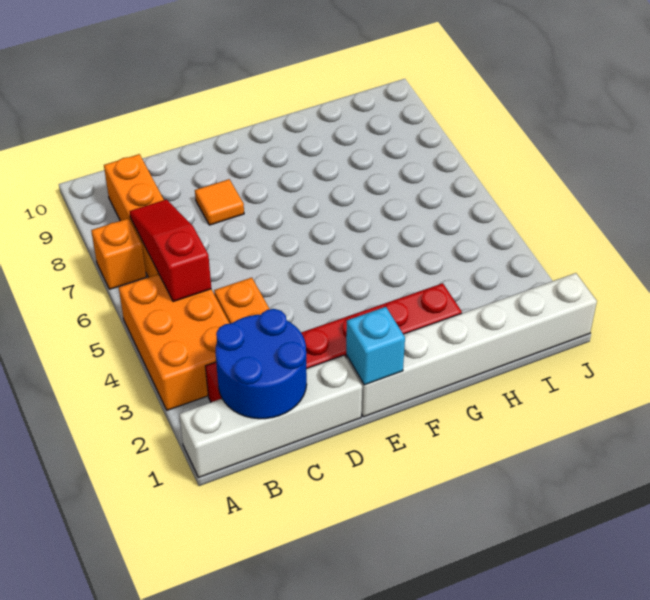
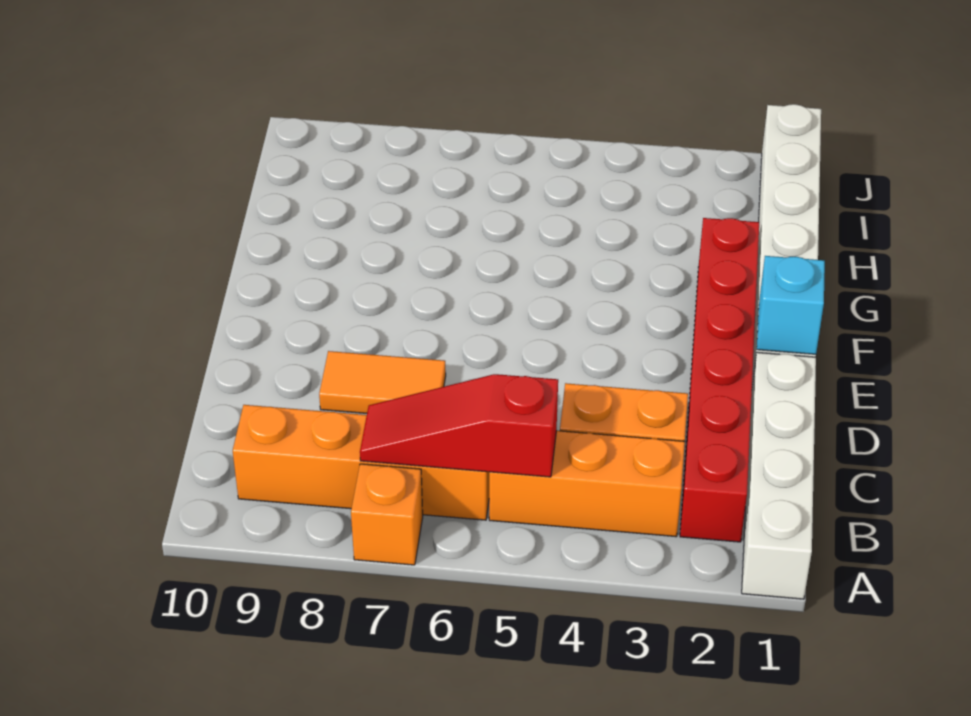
orange brick A3:B5 level 1 -> orange brick B3:B5 level 1
blue round brick B1:C2 level 2 -> none
orange tile D8 level 1 -> orange tile D7:D8 level 1

